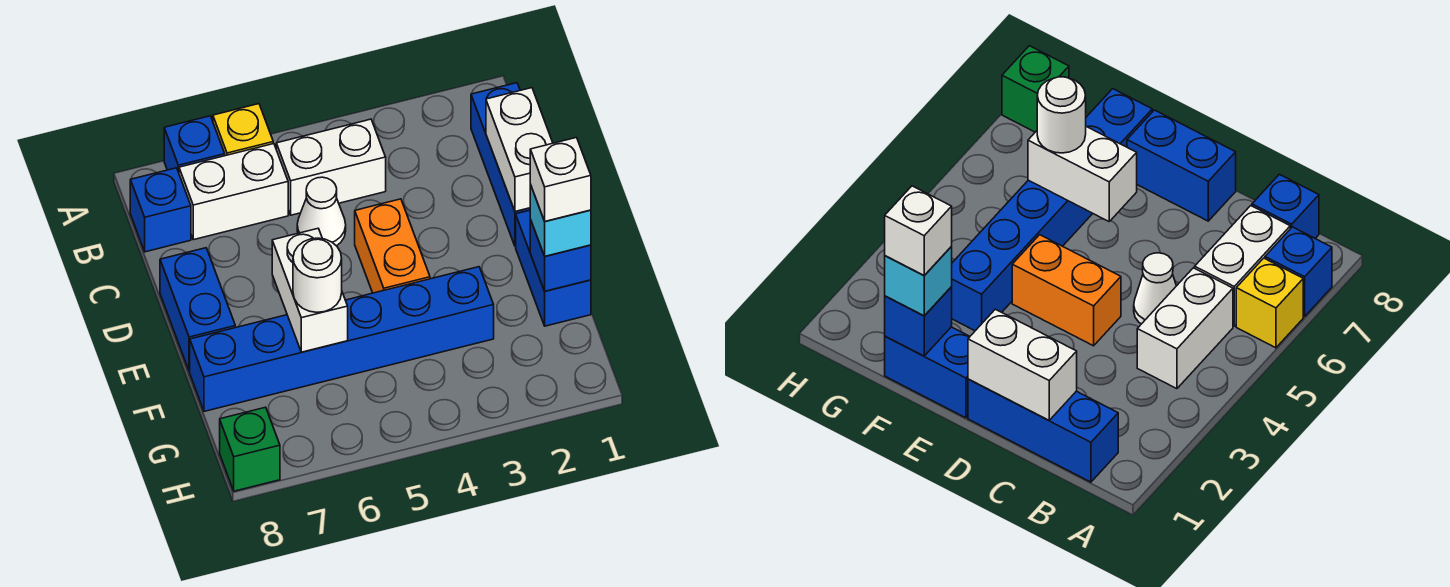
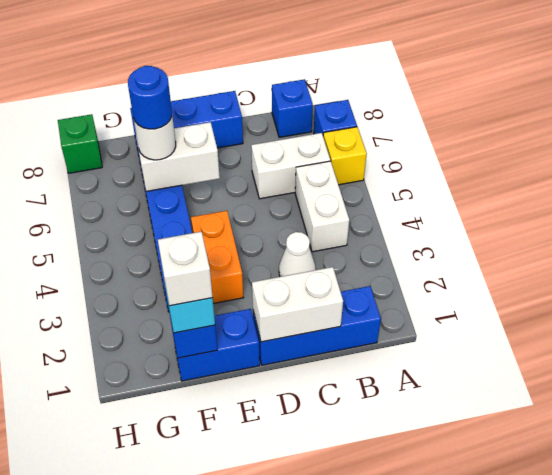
white brick B6:B7 level 1 -> white brick B6:C6 level 1
white cone C5 level 1 -> white cone C3 level 1
orange brick D4:E4 level 1 -> orange brick E3:E4 level 1
none -> blue round brick F6 level 4

